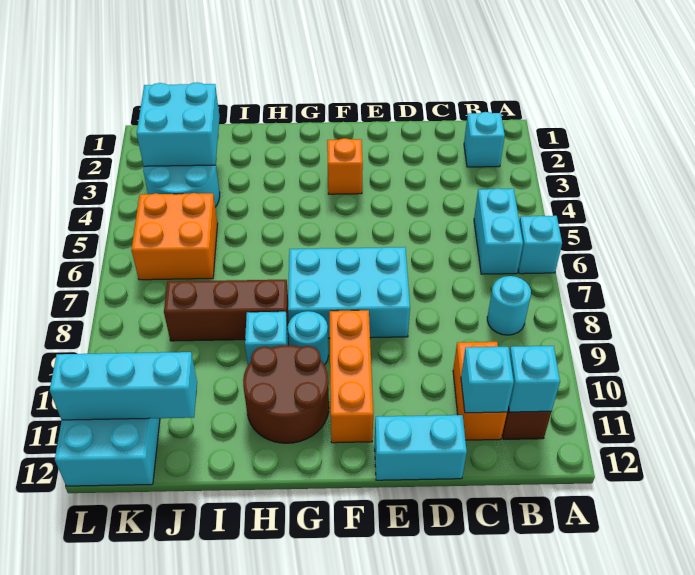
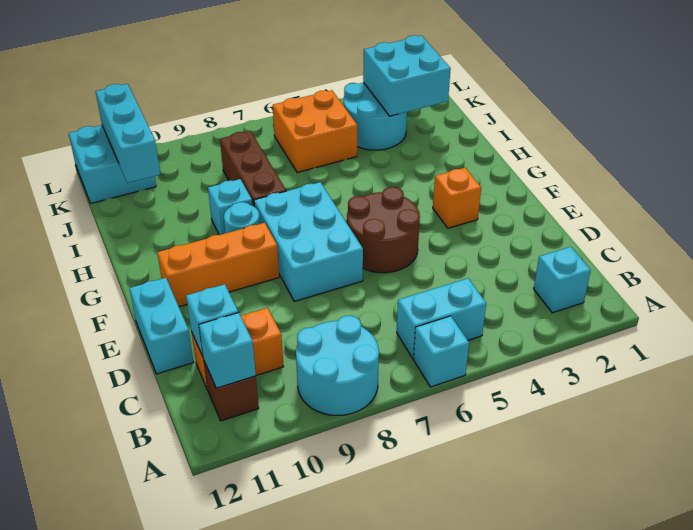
cyan round brick B8 level 1 -> cyan round brick A8:B9 level 1
brown round brick G10:H11 level 1 -> brown round brick E5:F6 level 1

